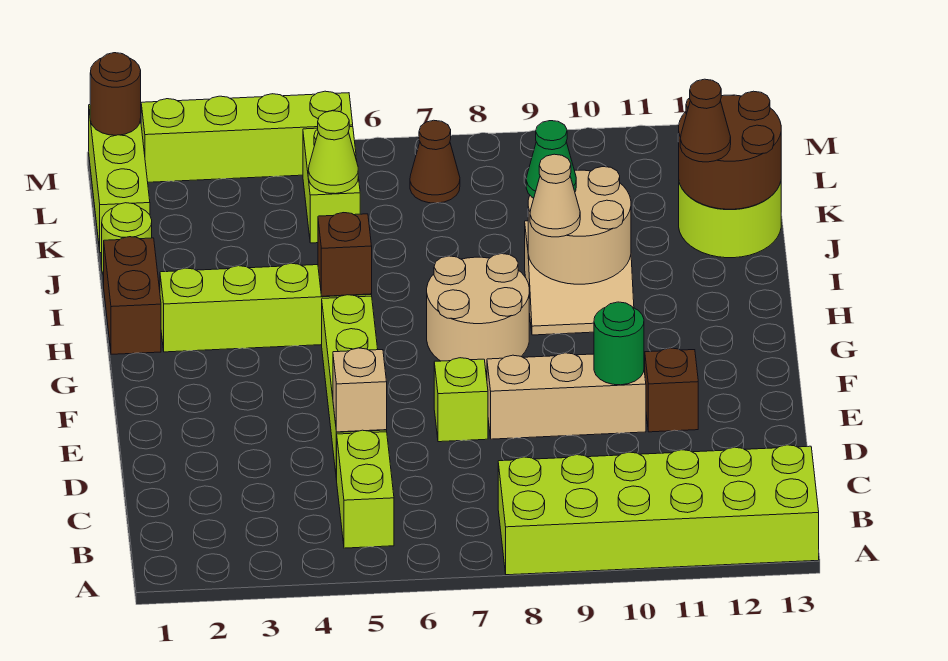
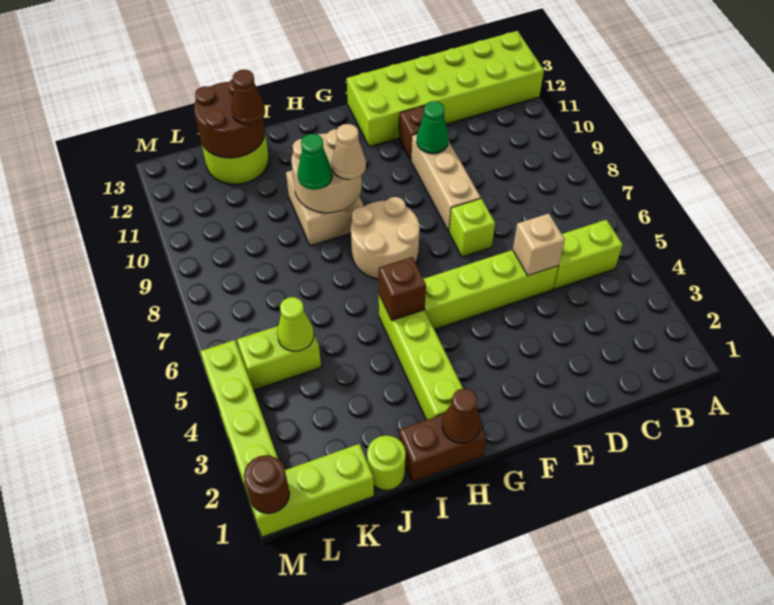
lime brick A8:B13 level 1 -> lime brick A12:F13 level 1
green round brick E10 level 2 -> green cone E10 level 2
brown cone L7 level 1 -> brown cone H1 level 2

